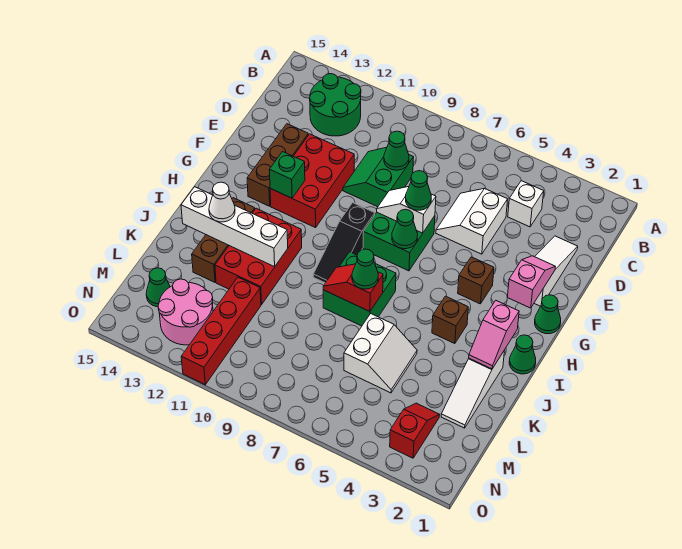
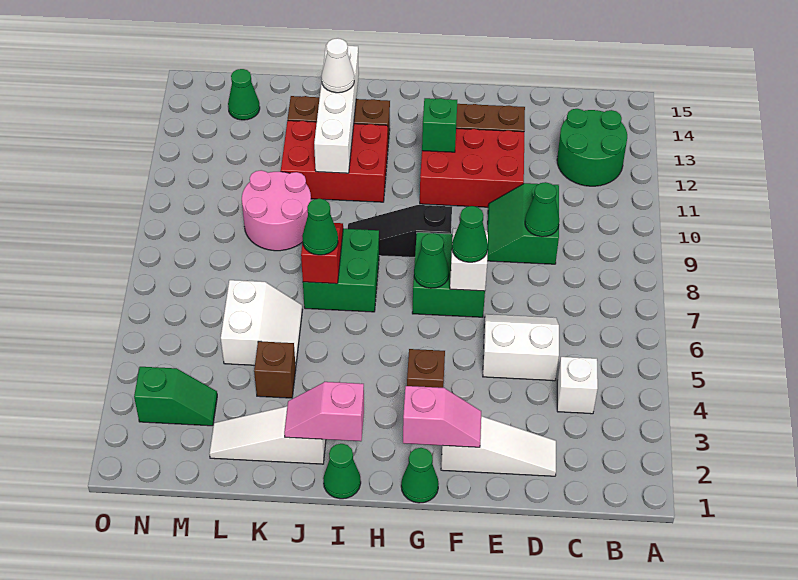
green slope D9:E10 level 1 top 9 -> green slope D9:E10 level 1 top D
brown brick I4 level 1 -> brown brick K4 level 1
white slope K5:L6 level 1 top 6 -> white slope K5:L6 level 1 top L
red brick L11:O11 level 1 -> none
red slope M3:N3 level 1 top N -> green slope M3:N3 level 1 top N
pink round brick M12:N13 level 1 -> pink round brick K9:L10 level 1

